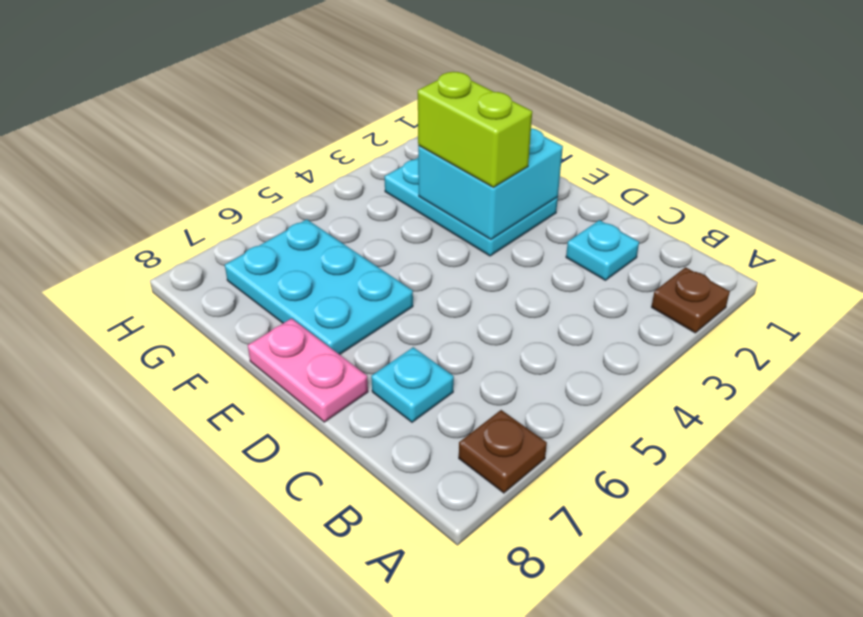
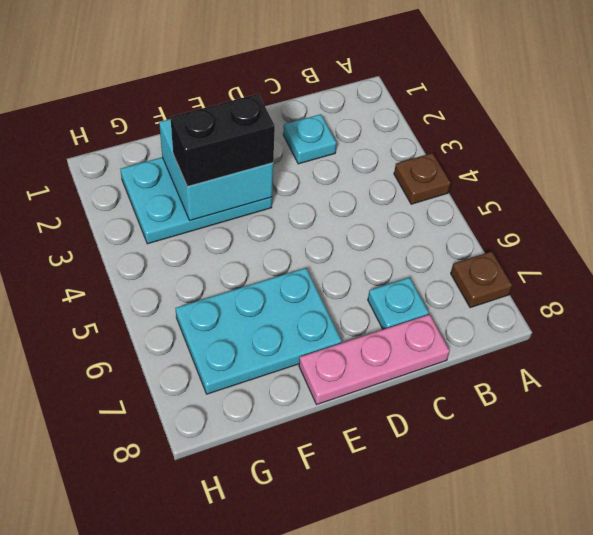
brown plate A2 level 1 -> brown plate A4 level 1
pink plate D8:E8 level 1 -> pink plate C8:E8 level 1
lime brick E3:F3 level 3 -> black brick E3:F3 level 3

